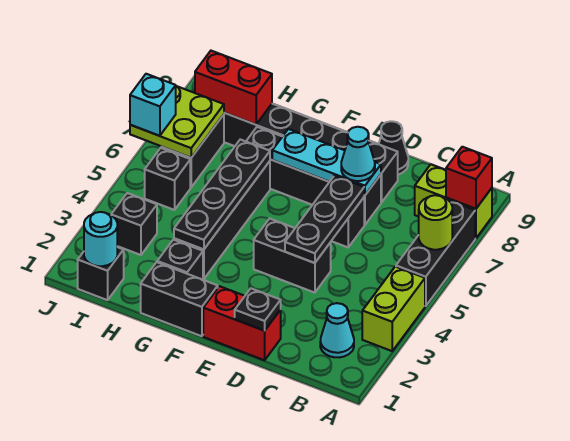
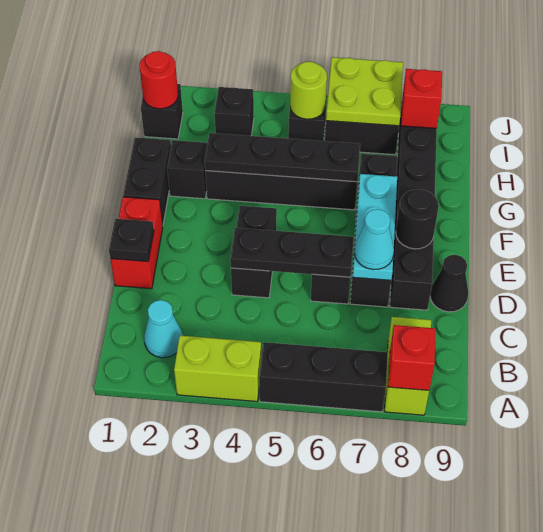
lime round brick A6 level 2 -> lime round brick I5 level 2
none -> black round brick E8 level 2
red brick H8:I8 level 2 -> red brick I8 level 2
cyan round brick I1 level 2 -> red round brick I1 level 2
cyan brick J6 level 3 -> none

